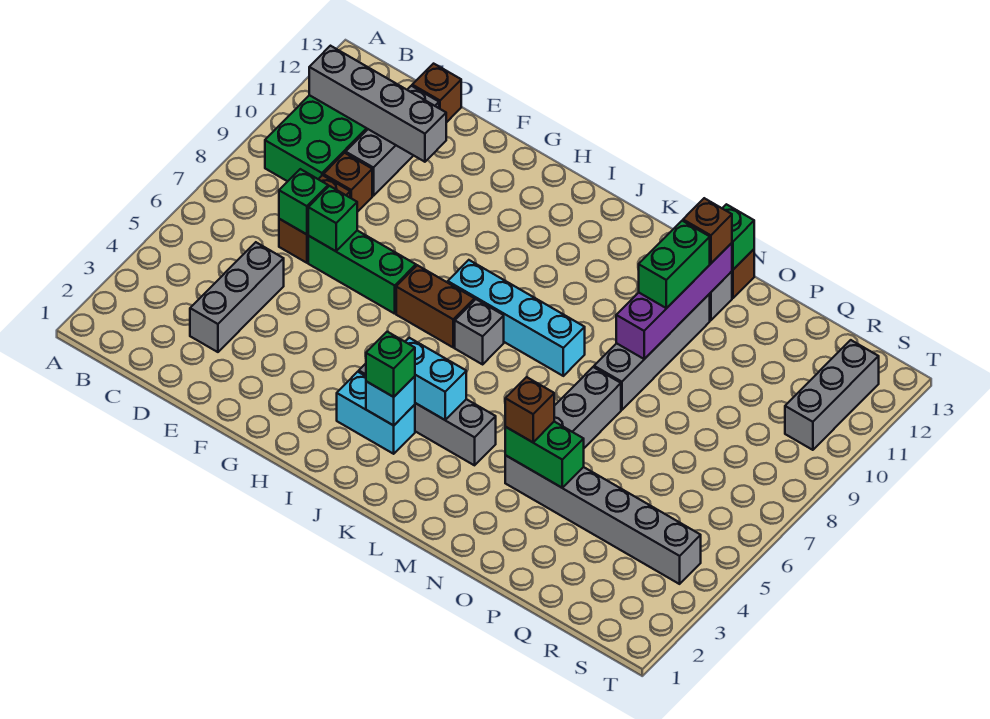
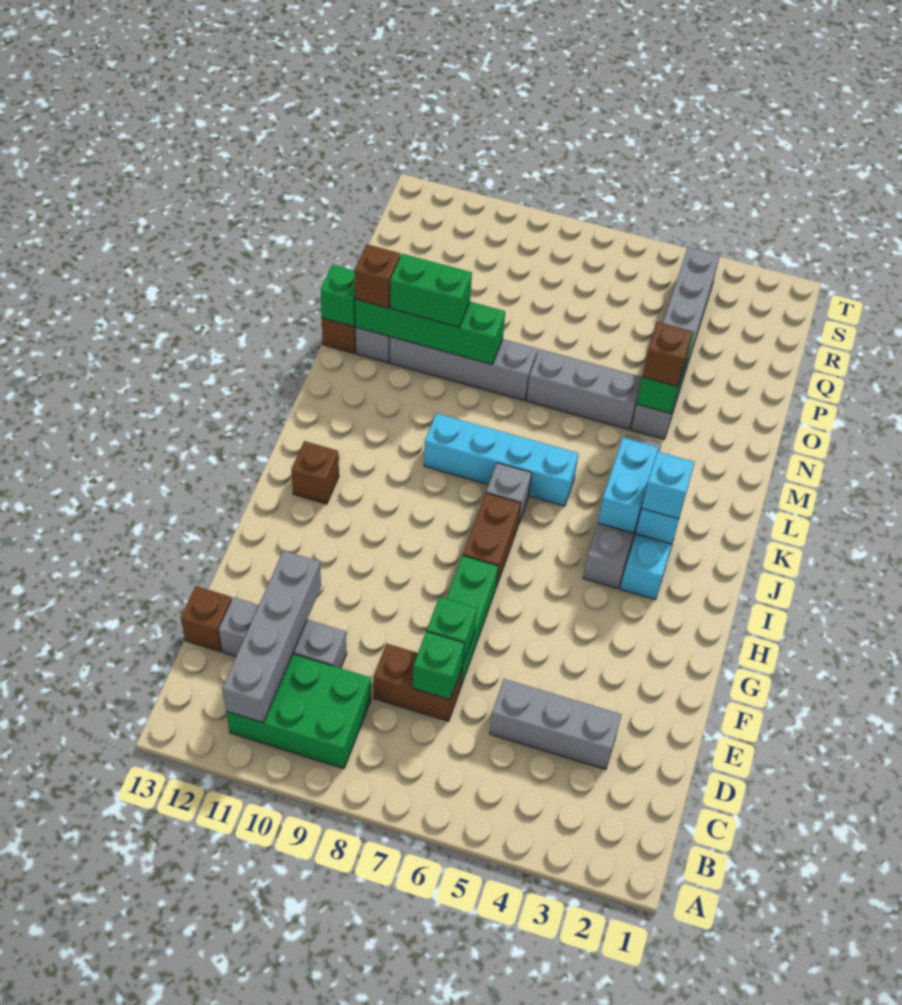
brown brick D9 level 1 -> brown brick I12 level 1
cyan brick I8:L8 level 1 -> cyan brick K6:K9 level 1
green brick J3 level 3 -> cyan brick J3 level 3
purple brick N9:N12 level 2 -> green brick N9:N12 level 2
grey brick S10:S12 level 1 -> none

